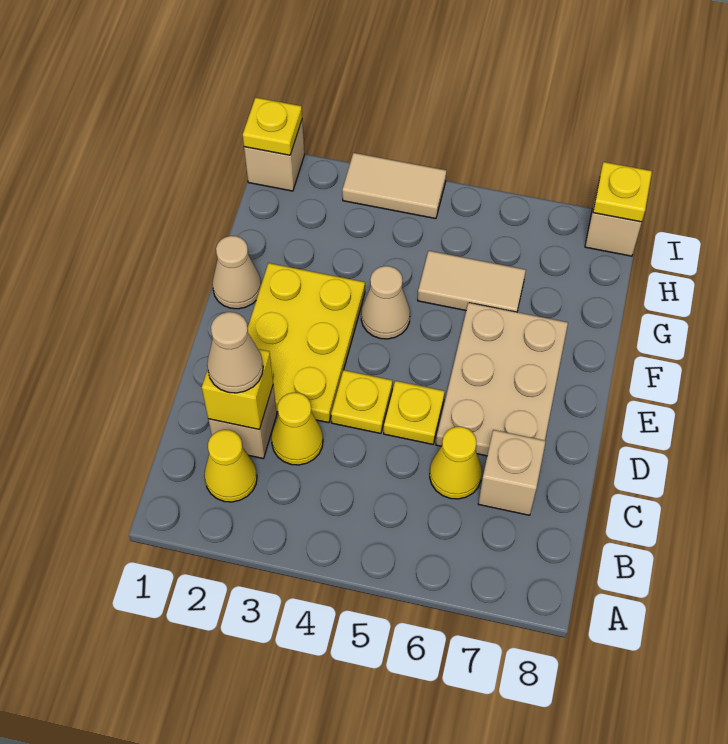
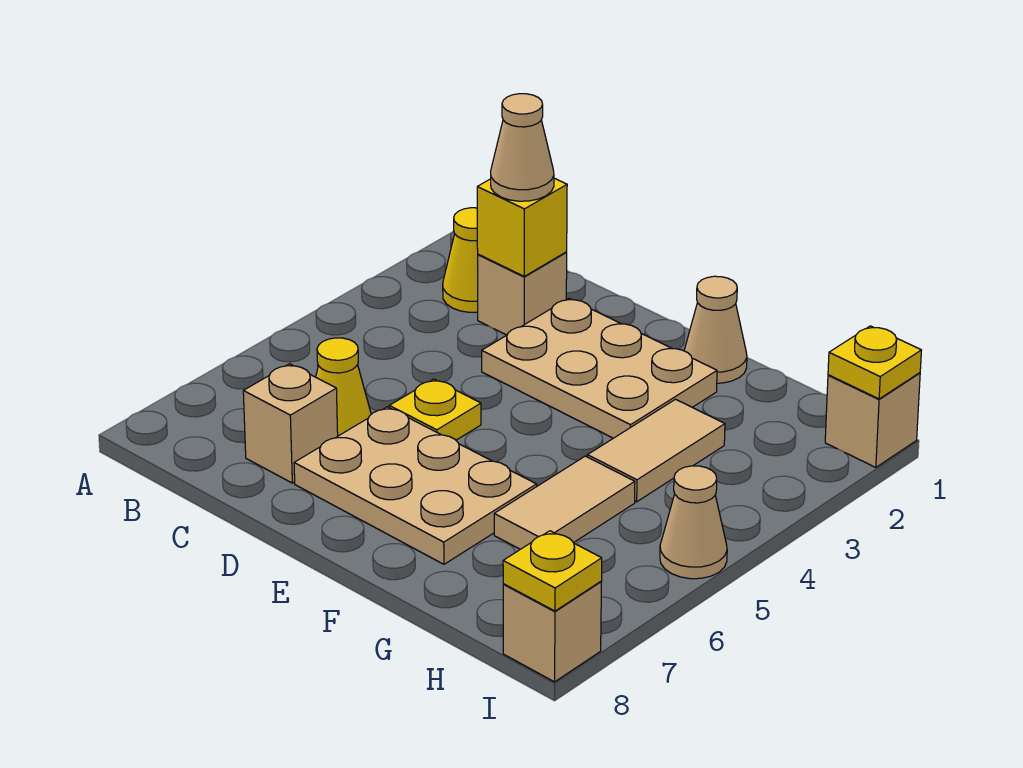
yellow cone C3 level 1 -> none
yellow plate D2:F3 level 1 -> tan plate D2:F3 level 1
yellow plate D4 level 1 -> none
tan cone F4 level 1 -> tan cone I5 level 1
tan tile I3:I4 level 1 -> tan tile G3:G4 level 1

